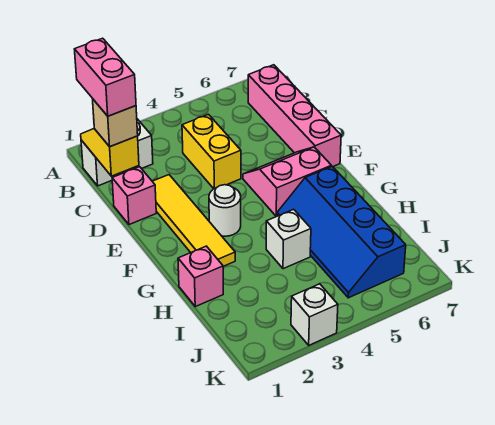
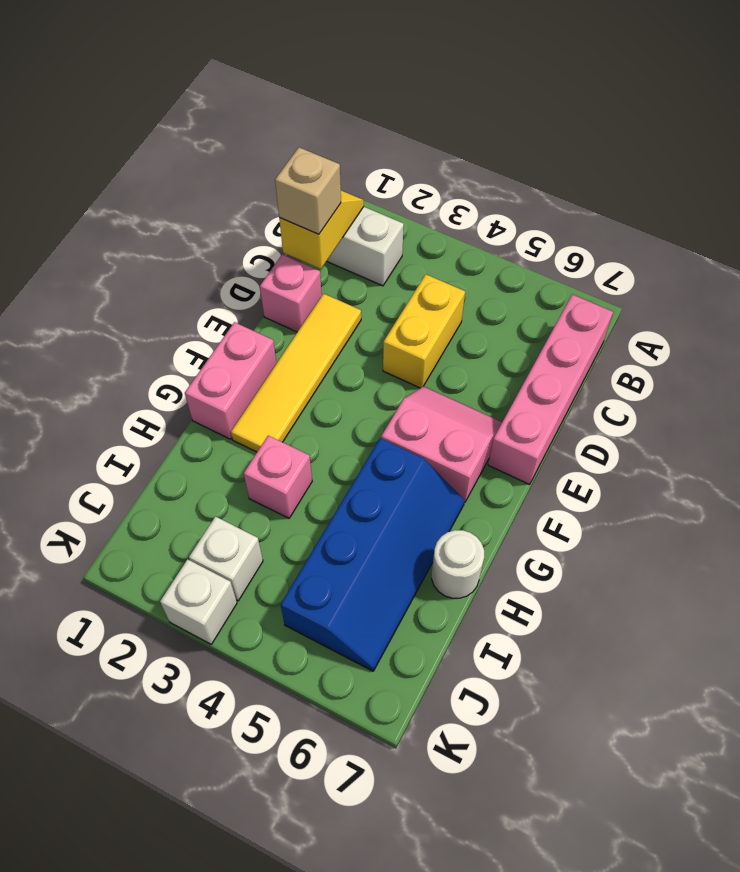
pink brick B1:C1 level 4 -> pink brick F1:G1 level 1
white round brick F3 level 1 -> white round brick H7 level 1
blue slope G5:J6 level 1 top 6 -> blue slope G5:J6 level 1 top 5
pink brick H1 level 1 -> pink brick H3 level 1
white brick H4 level 1 -> white brick J3 level 1

